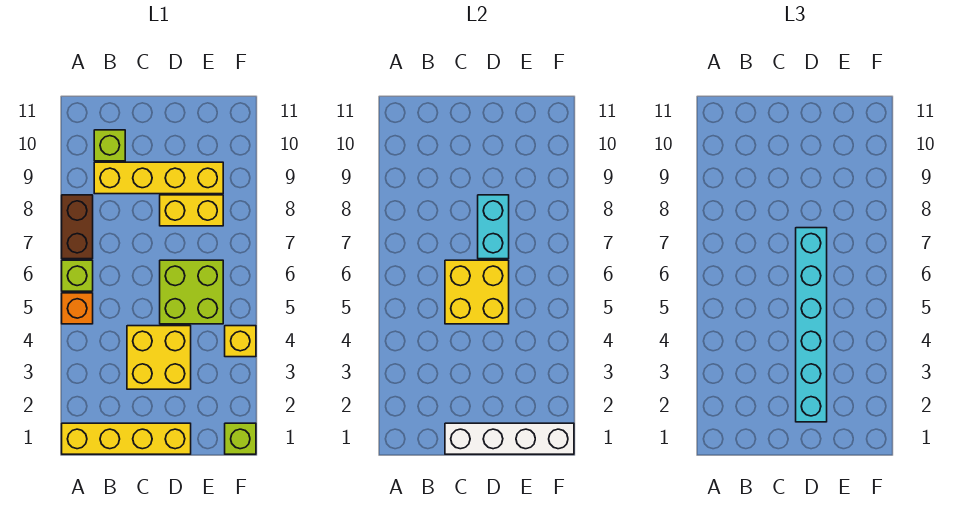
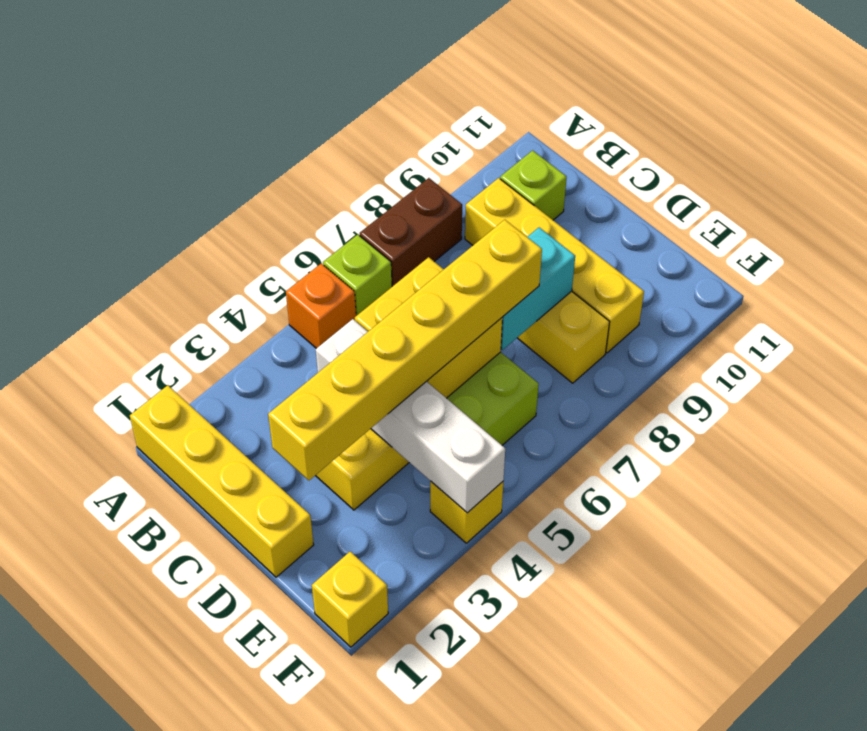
white brick C1:F1 level 2 -> white brick C4:F4 level 2
cyan brick D2:D7 level 3 -> yellow brick D2:D7 level 3
lime brick F1 level 1 -> yellow brick F1 level 1

